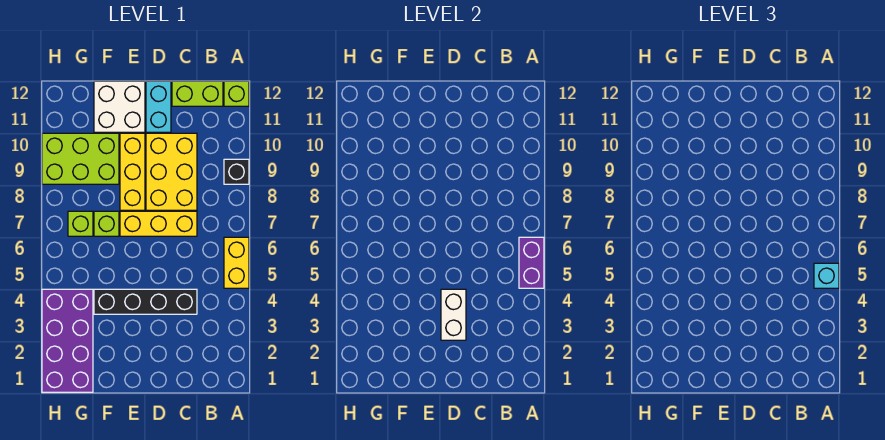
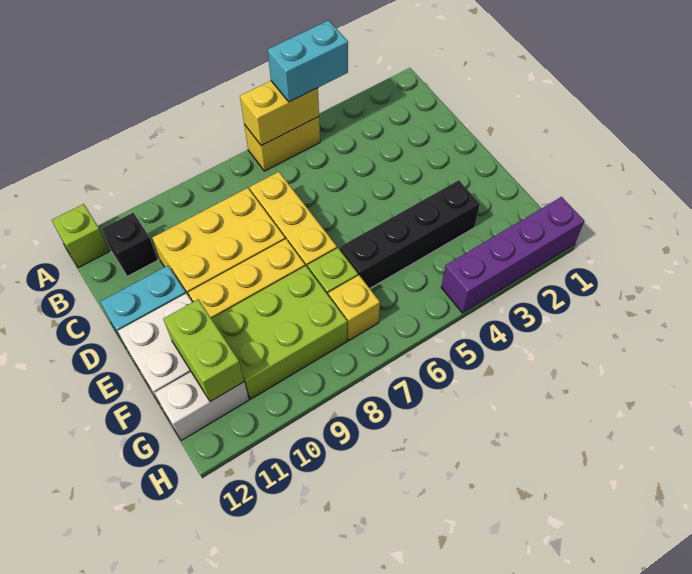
purple brick A5:A6 level 2 -> yellow brick A5:A6 level 2
cyan brick A5 level 3 -> cyan brick A4:A5 level 3
black brick A9 level 1 -> black brick B11 level 1
lime brick B12:C12 level 1 -> lime brick F11:G11 level 2
black brick C4:F4 level 1 -> black brick F3:F6 level 1
white brick D3:D4 level 2 -> white brick G11:G12 level 1
lime brick F9:H10 level 1 -> lime brick F8:G10 level 1
purple brick G1:H4 level 1 -> purple brick H1:H4 level 1
lime brick G7 level 1 -> yellow brick G7 level 1

